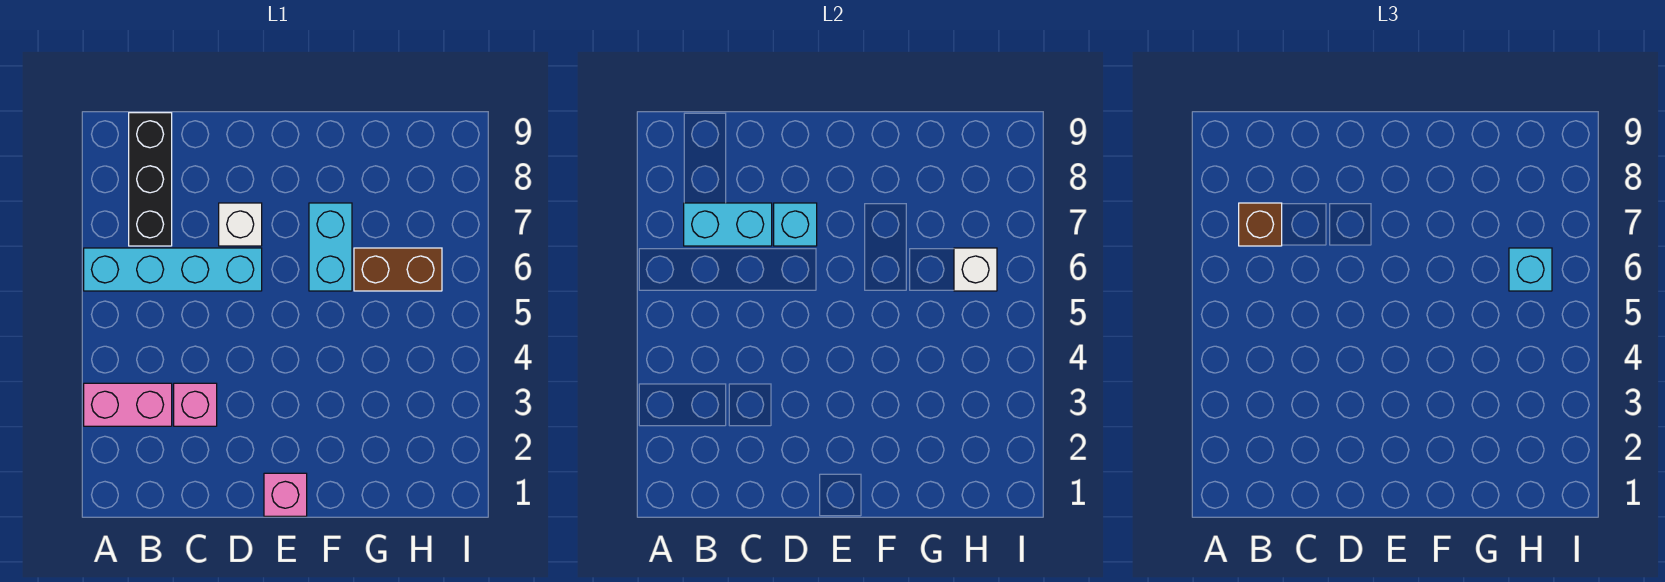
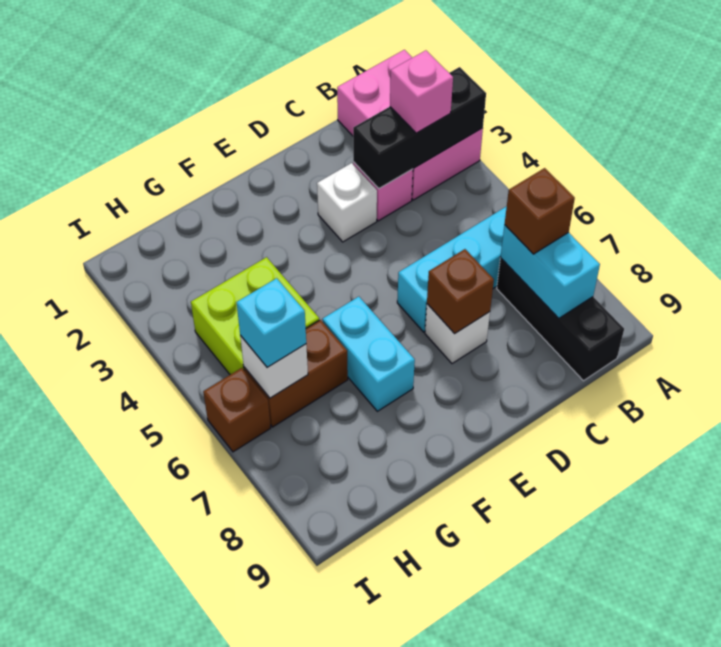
pink brick A3:B3 level 1 -> pink brick A1:B3 level 1
none -> black brick A3:C3 level 2
cyan brick B7:C7 level 2 -> cyan brick B7:B8 level 2
none -> white brick D3 level 1
cyan brick D7 level 2 -> brown brick D7 level 2
pink brick E1 level 1 -> pink brick B3 level 3
none -> lime brick G4:H5 level 1
none -> brown brick I6 level 1

